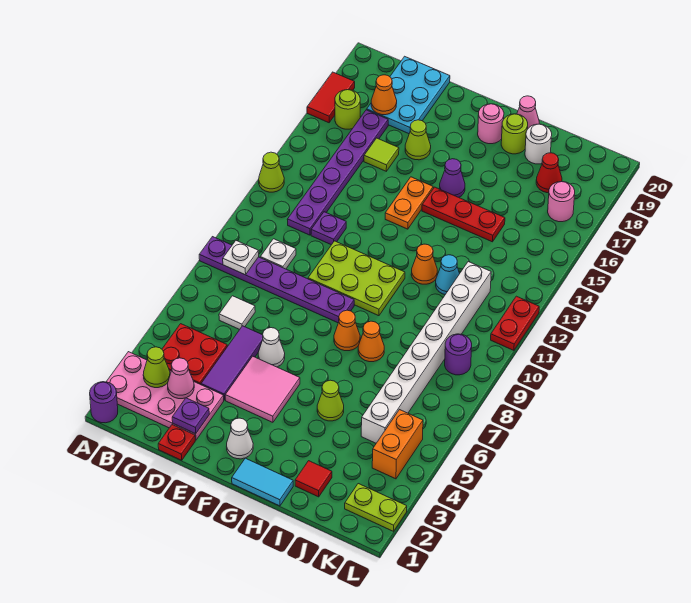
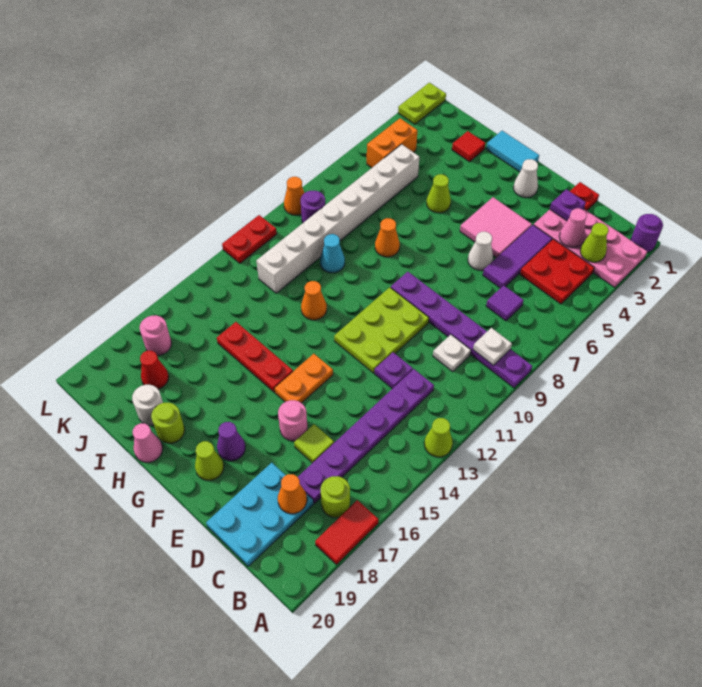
white tile C7 level 1 -> purple tile C7 level 1
lime plate E10:G11 level 1 -> lime plate E10:F12 level 1
lime cone E17 level 1 -> lime cone F19 level 1
orange cone G8 level 1 -> orange cone L9 level 1
purple cone G16 level 1 -> purple cone F18 level 1
pink round brick G19 level 1 -> pink round brick E16 level 1
cyan cone I12 level 1 -> cyan cone I10 level 1
lime plate K2:L2 level 1 -> lime plate L1:L2 level 1

